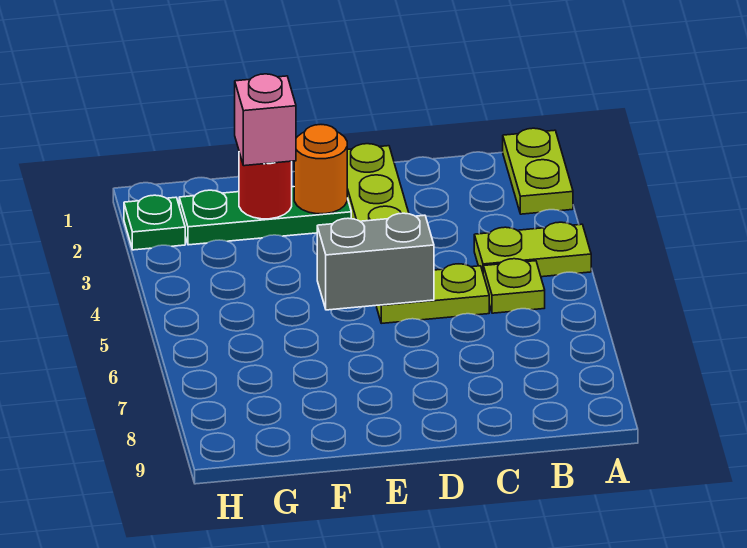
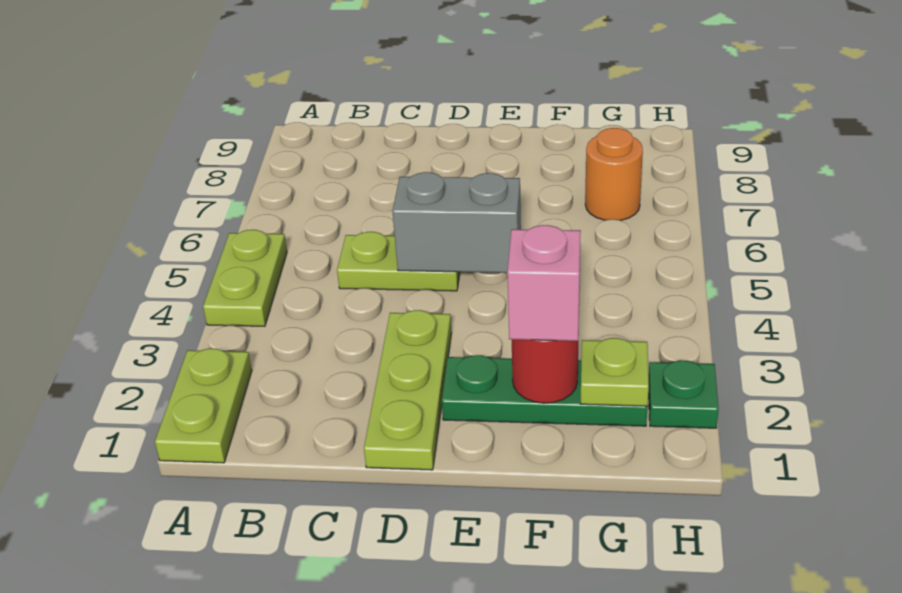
lime plate A4:B4 level 1 -> lime plate A4:A5 level 1
lime plate B5 level 1 -> lime plate G2 level 2
orange round brick E2 level 2 -> orange round brick G7 level 1

